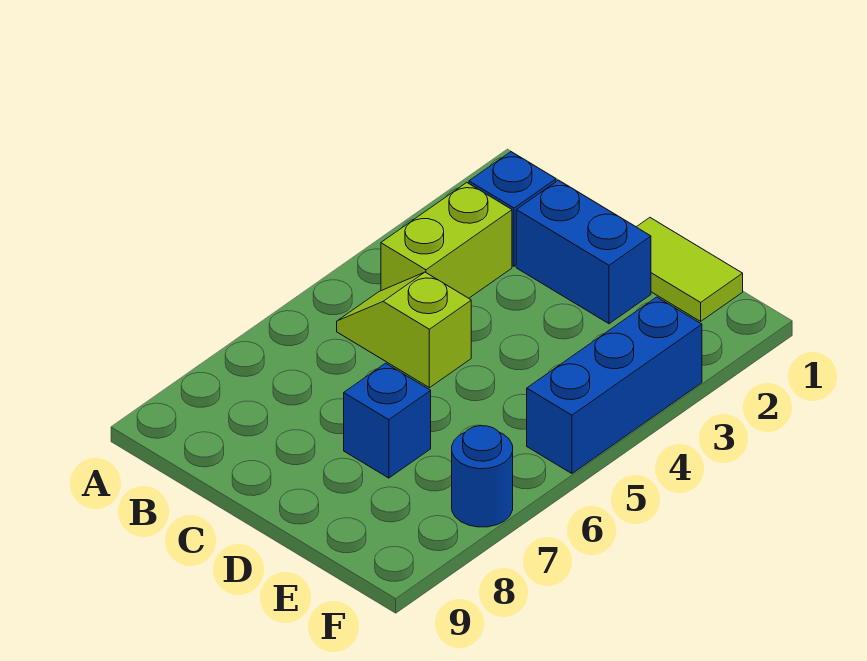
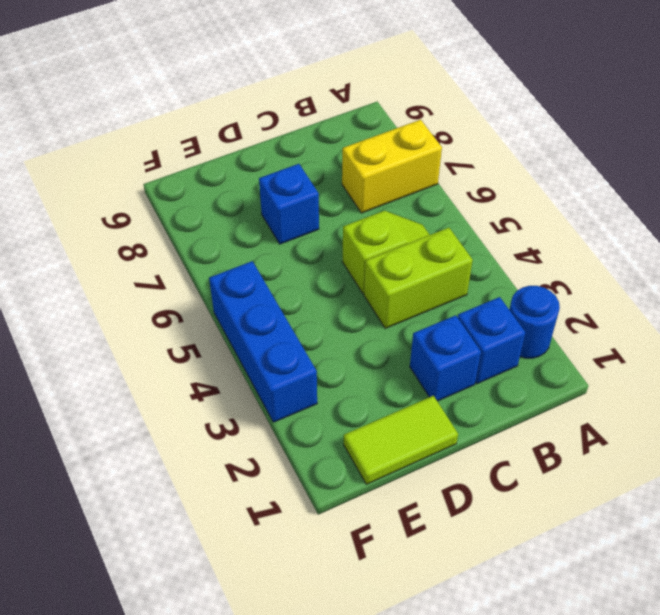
none -> yellow brick A7:B7 level 1
lime brick B3:B4 level 1 -> lime brick B4:C4 level 1
blue brick C2:D2 level 1 -> blue brick C2 level 1
blue round brick F7 level 1 -> blue round brick A2 level 1

